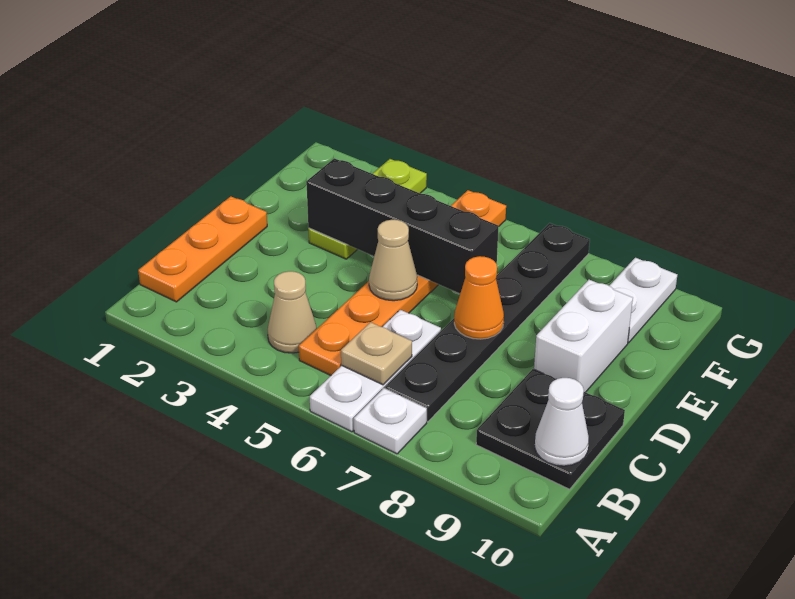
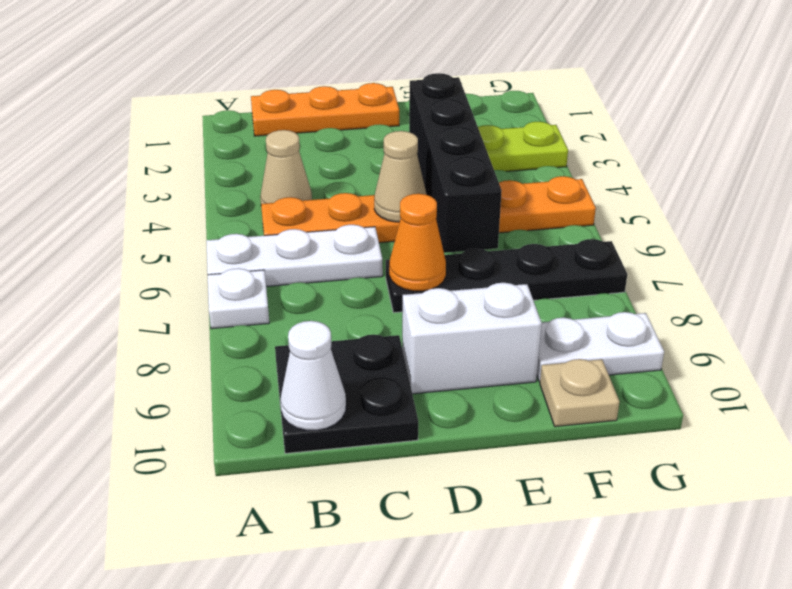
tan plate B6 level 2 -> tan plate F10 level 1
black plate B7:G7 level 1 -> black plate D7:G7 level 1

